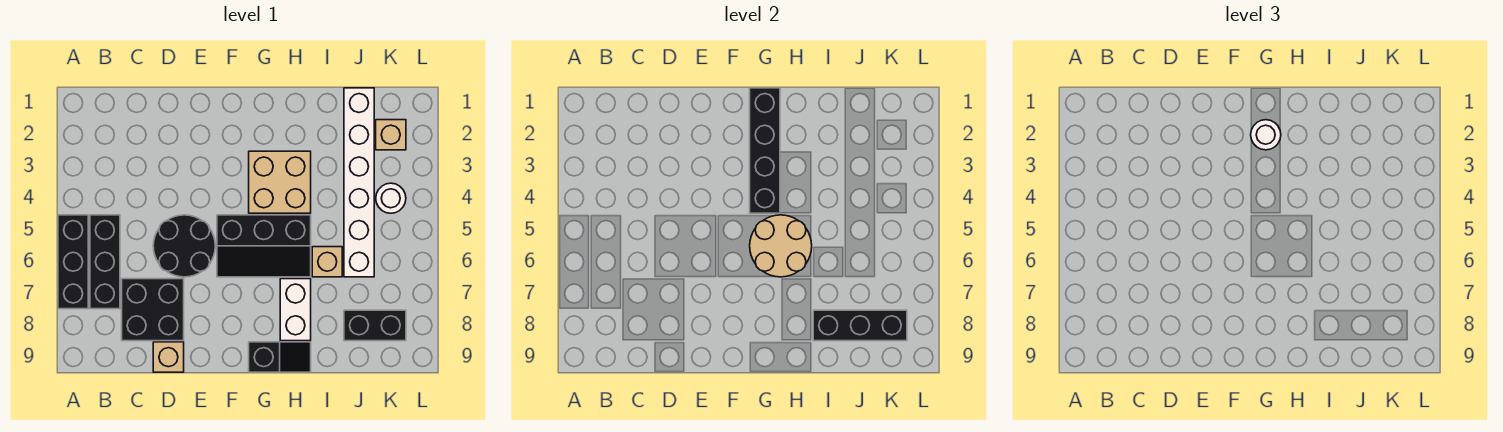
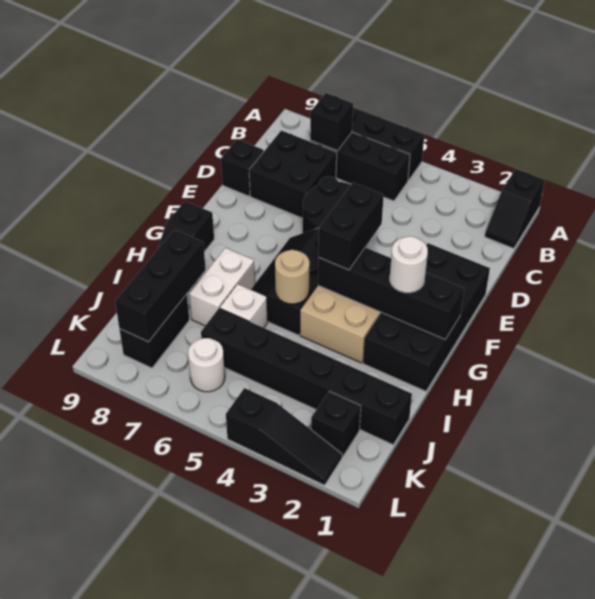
none -> black slope A1:B1 level 1 top A
none -> black brick B7 level 2
tan brick D9 level 1 -> black brick D9 level 1
none -> black brick E1:H2 level 1
none -> black brick F4:G4 level 3
tan round brick G5:H6 level 2 -> tan round brick H5 level 2
white brick H7:H8 level 1 -> white brick H7:I7 level 1
tan brick I6 level 1 -> white brick I6 level 1
white brick J1:J6 level 1 -> black brick J1:J6 level 1
tan brick K2 level 1 -> black brick K2 level 1
white round brick K4 level 1 -> white round brick K6 level 1
none -> black slope L2:L4 level 1 top 4

